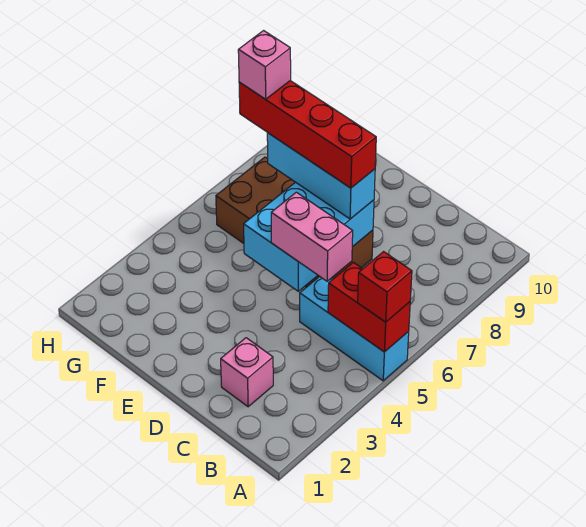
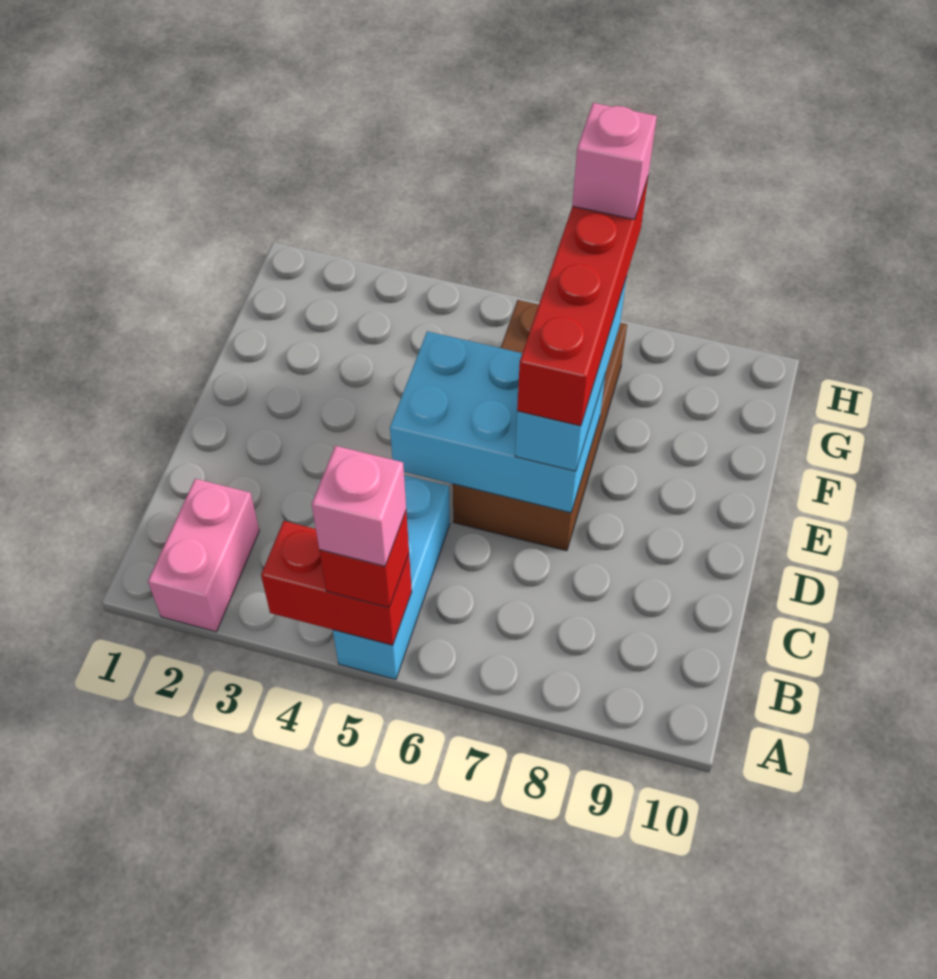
red brick A5:B5 level 2 -> red brick A4:A5 level 2
pink brick C2 level 1 -> pink brick A5 level 4
pink brick C5:D5 level 3 -> pink brick A2:B2 level 1

